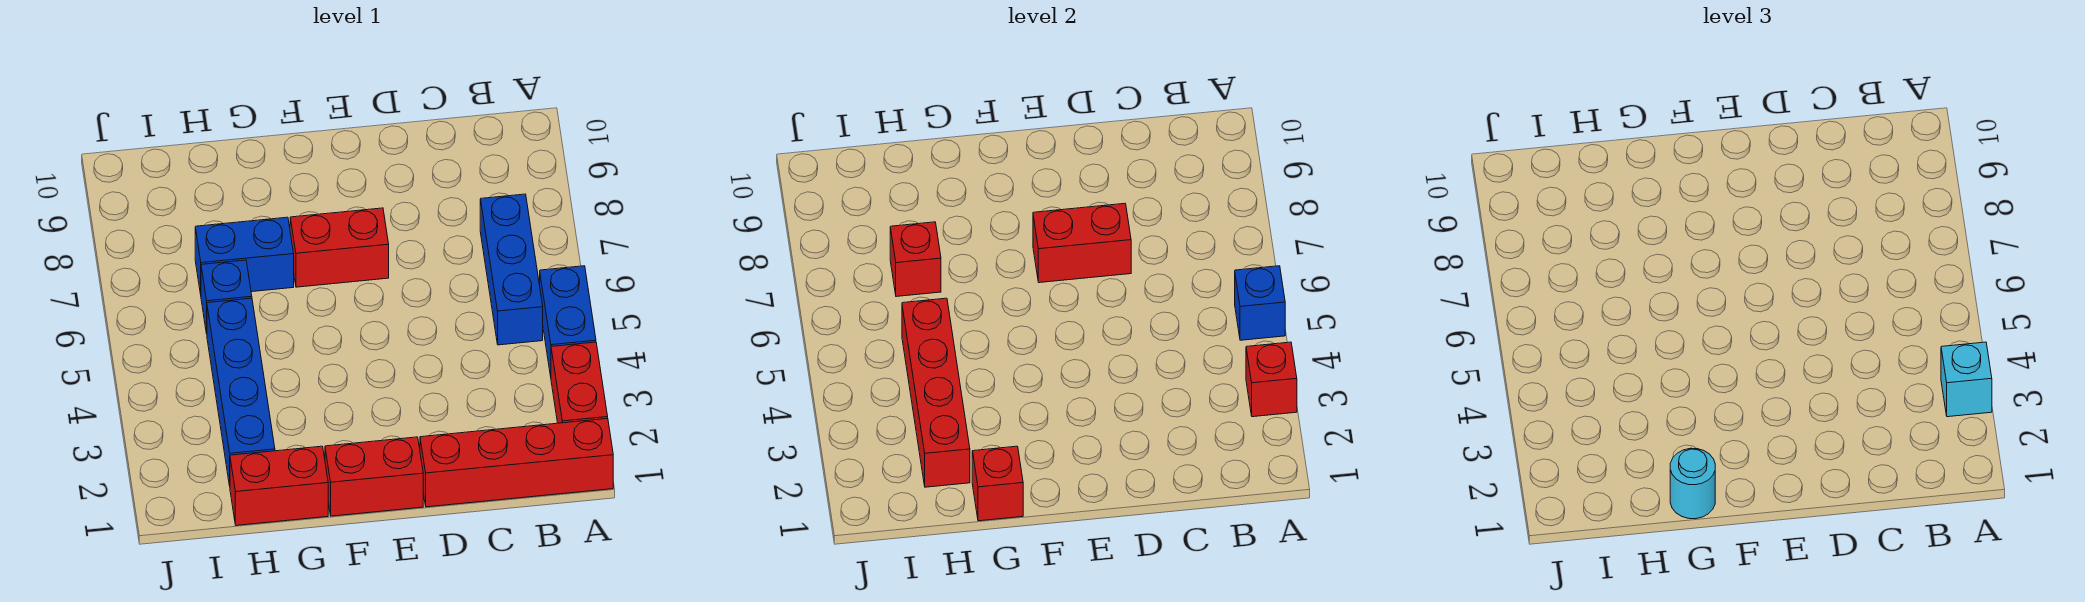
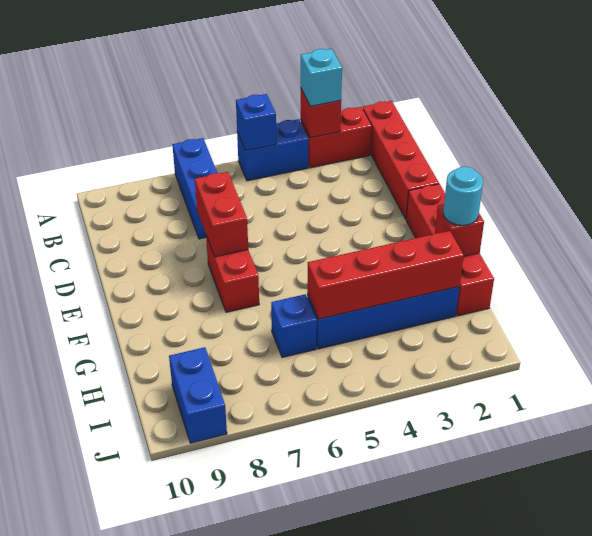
blue brick B5:B7 level 1 -> blue brick A7:C7 level 1
blue brick G7:H7 level 1 -> blue brick I9:J9 level 1
red brick H7 level 2 -> none

